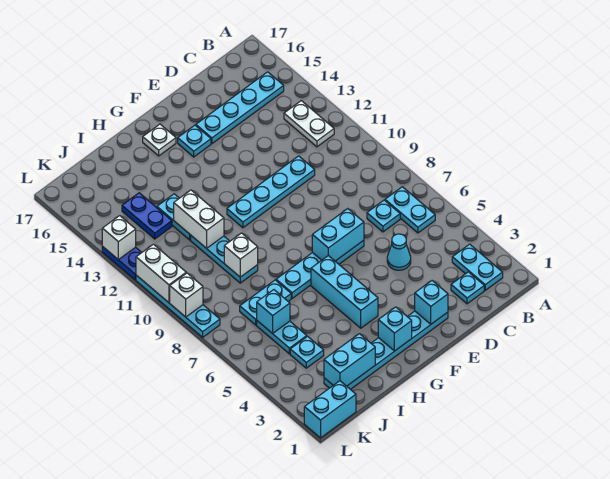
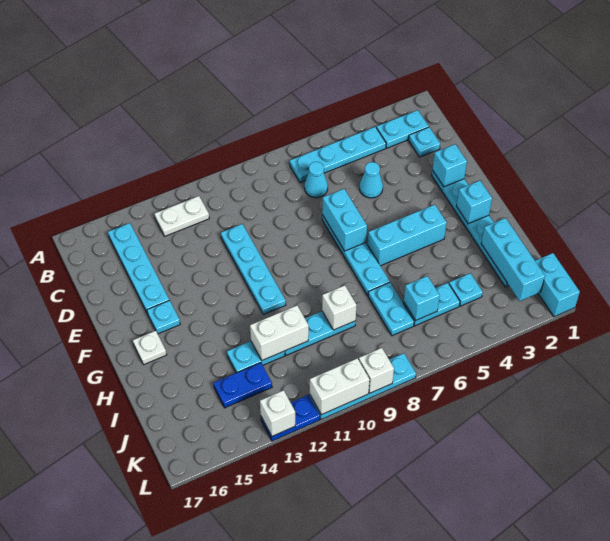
cyan plate B6:B7 level 1 -> cyan plate B4:B7 level 1
cyan plate C7 level 1 -> cyan cone C7 level 1
cyan brick I2:J2 level 2 -> cyan brick I2:K2 level 2

